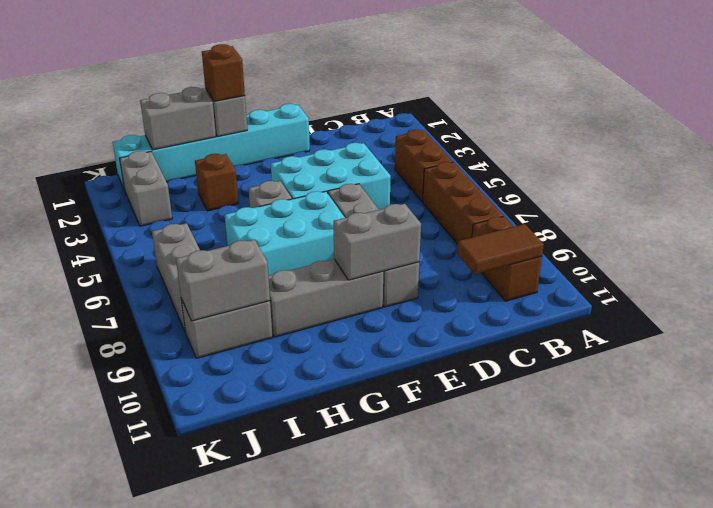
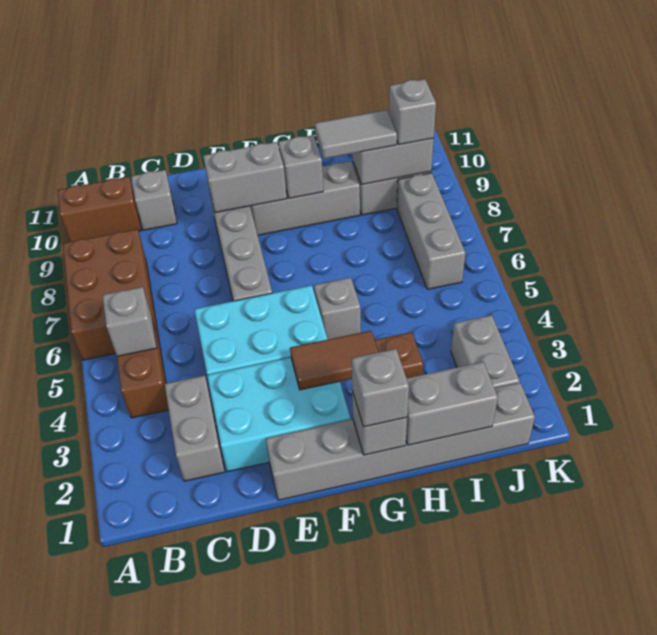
none -> grey brick B5 level 2
brown brick B6:B8 level 1 -> brown brick A6:B8 level 1
brown brick B9:B10 level 1 -> brown brick A10:B10 level 1
brown tile B10:C10 level 2 -> brown tile F3:G3 level 2
none -> grey brick C2:C3 level 1
none -> grey brick C10 level 1
cyan brick E1:J1 level 1 -> grey brick E1:J1 level 1
cyan brick F6:H7 level 1 -> cyan brick D2:F3 level 1
brown brick G1 level 3 -> grey brick G1 level 3
none -> grey brick G9 level 2
none -> grey tile H9:I9 level 3
none -> grey brick J9 level 3

